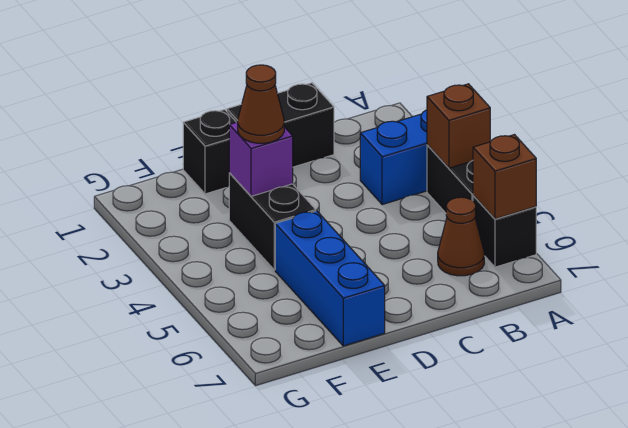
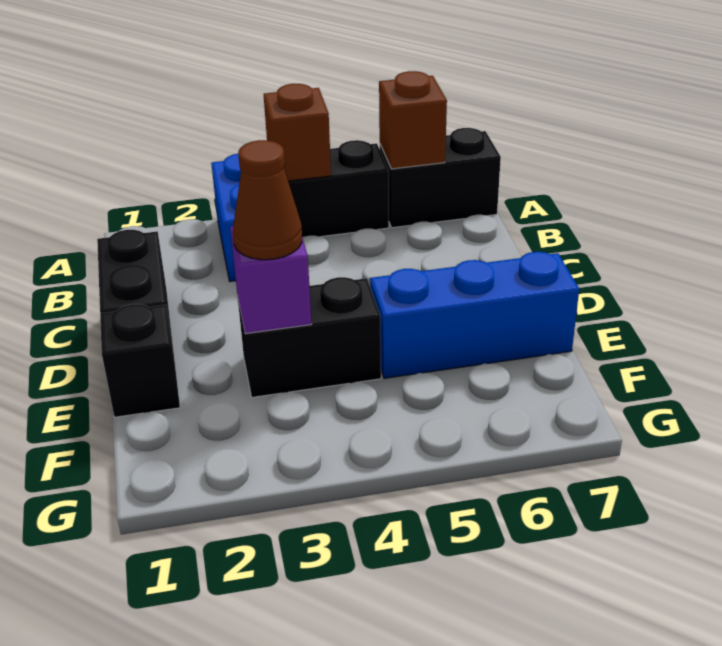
black brick A6 level 1 -> black brick A6:A7 level 1
brown cone B6 level 1 -> none

